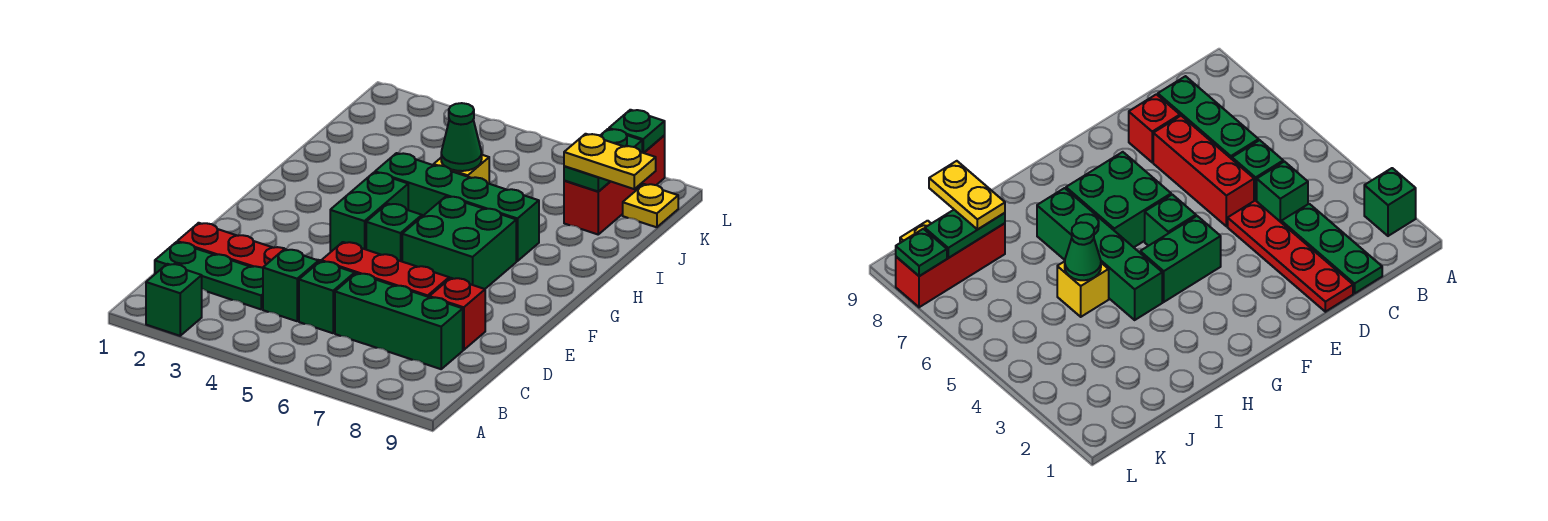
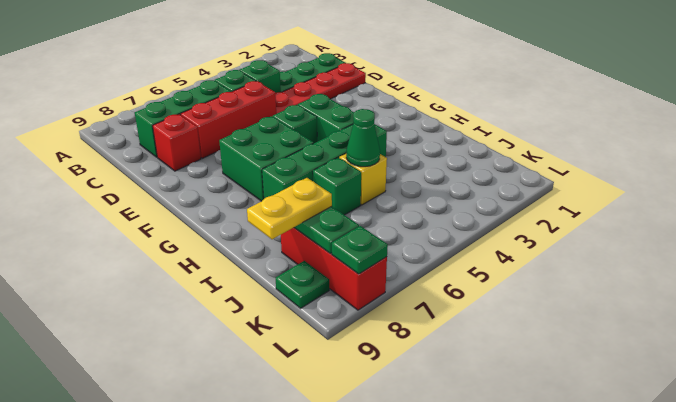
green brick A2 level 1 -> green brick I6 level 1
yellow plate K9 level 1 -> green plate K9 level 1

